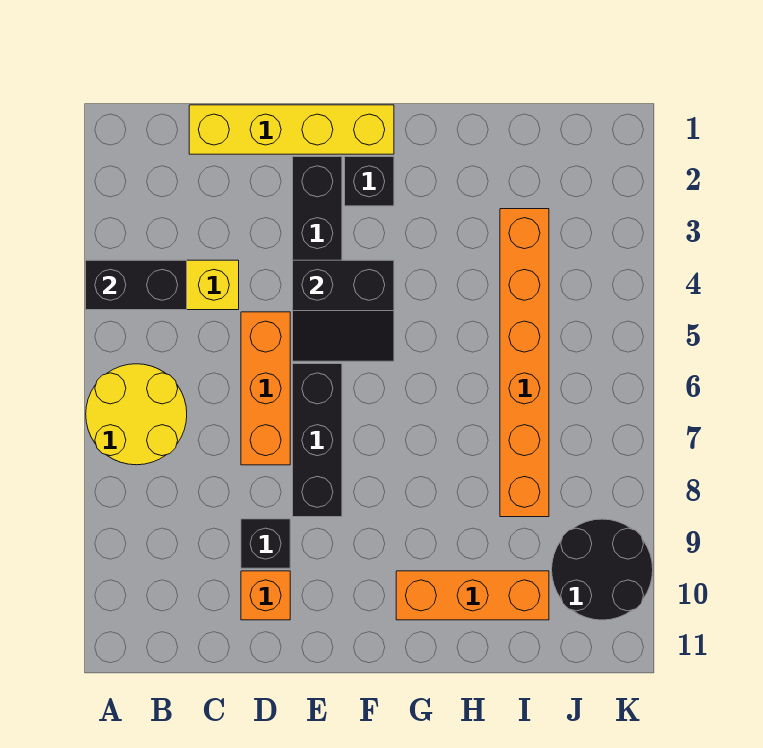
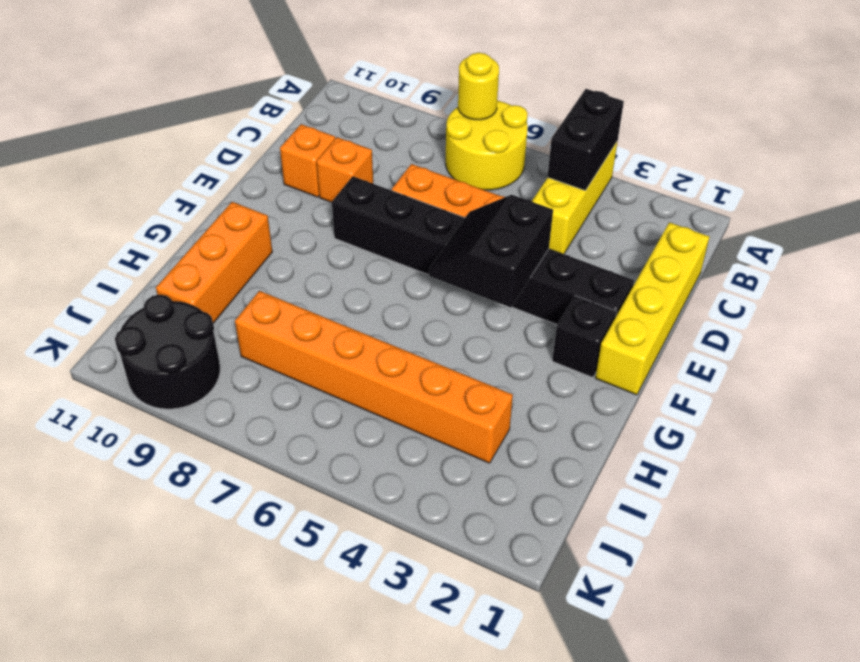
none -> yellow round brick A7 level 2
black brick D9 level 1 -> orange brick D9 level 1

